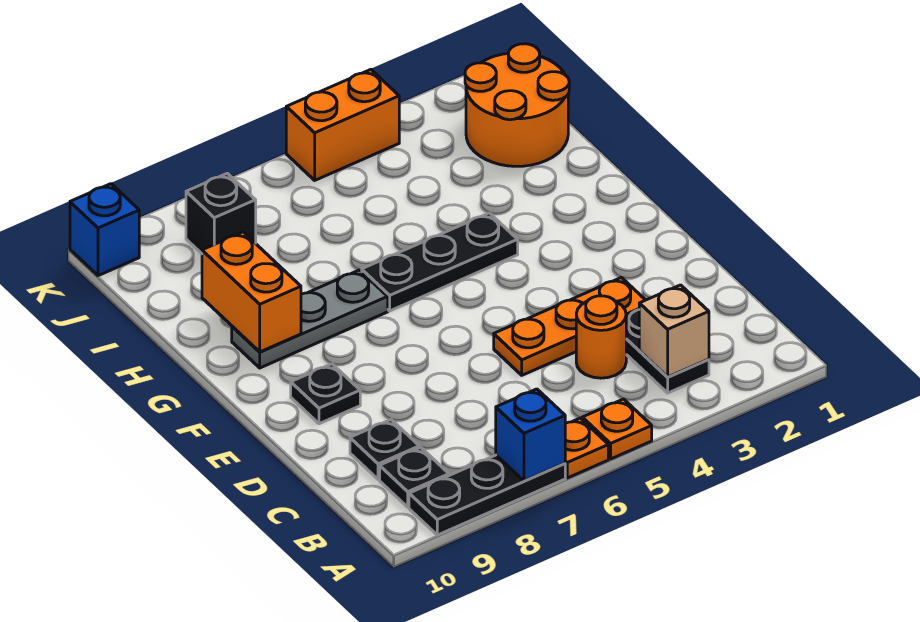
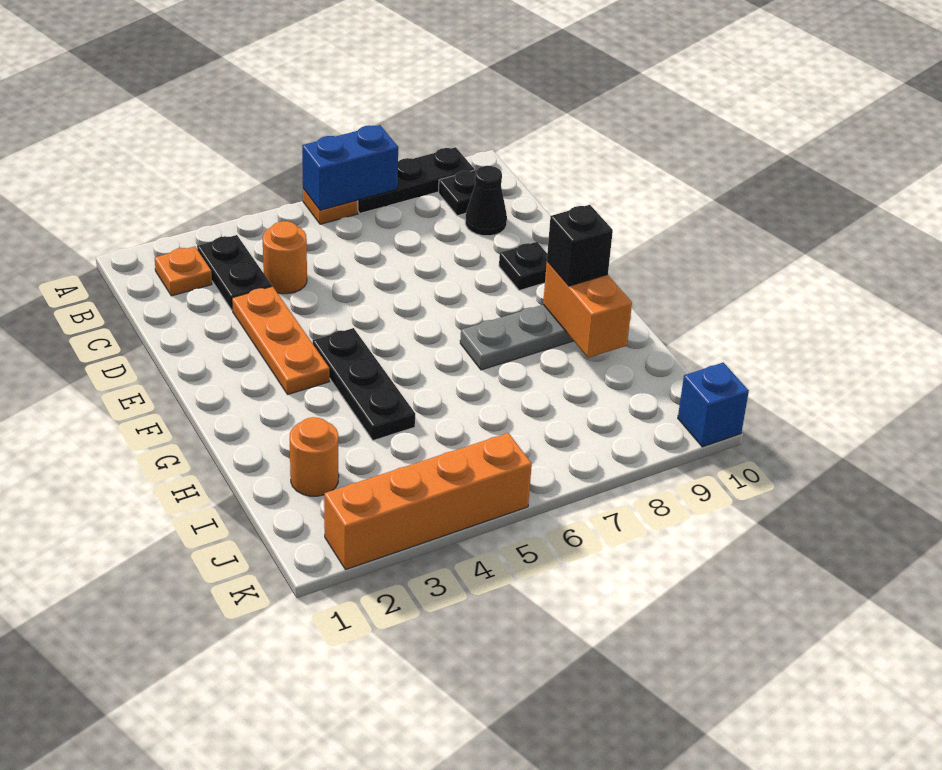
orange plate A5 level 1 -> orange plate B2 level 1
blue brick A7 level 2 -> blue brick A6:A7 level 2
tan brick B3 level 2 -> none
black plate C9 level 1 -> black cone C9 level 1
orange plate D3:D5 level 1 -> orange plate D3:F3 level 1
black plate G4:G6 level 1 -> black plate F4:H4 level 1
orange round brick I1:J2 level 1 -> orange round brick I2 level 1
black brick J8 level 1 -> black brick G9 level 3
orange brick K4:K5 level 1 -> orange brick K2:K5 level 1

